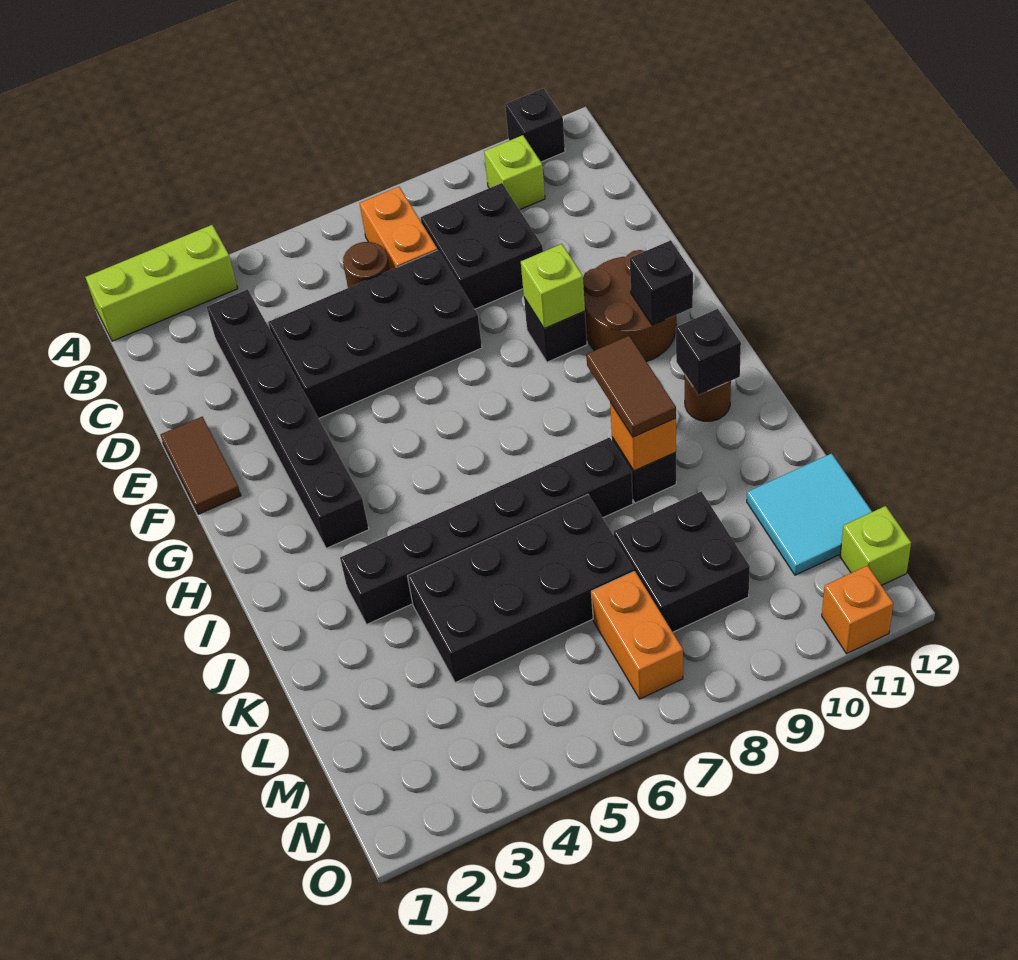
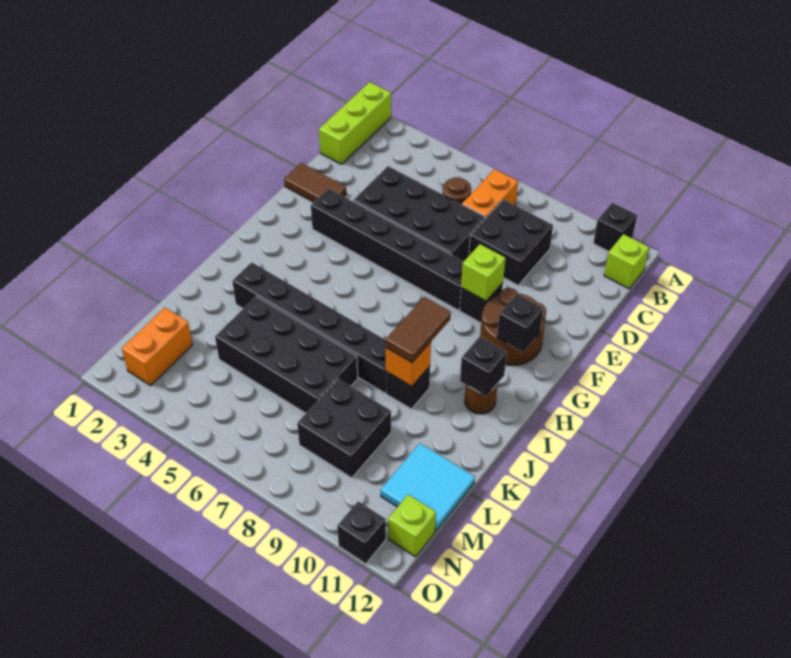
lime brick A1:A3 level 1 -> lime brick A1:C1 level 1
lime brick B10 level 1 -> lime brick B12 level 1
black brick C3:H3 level 1 -> black brick F3:F8 level 1
brown tile E1:F1 level 1 -> brown tile E1:E2 level 1
orange brick M7:N7 level 1 -> orange brick M2:N2 level 1
orange brick O11 level 1 -> black brick O11 level 1

